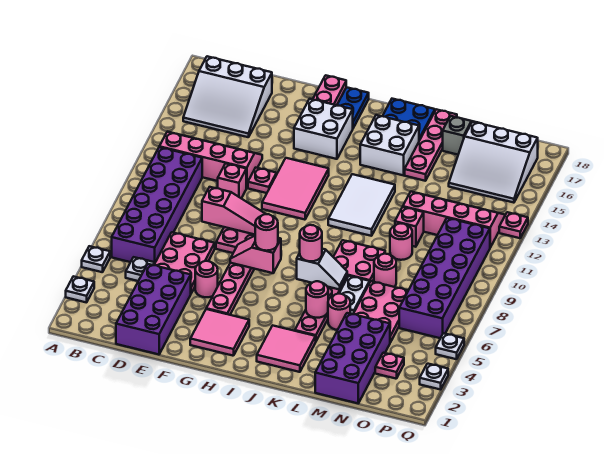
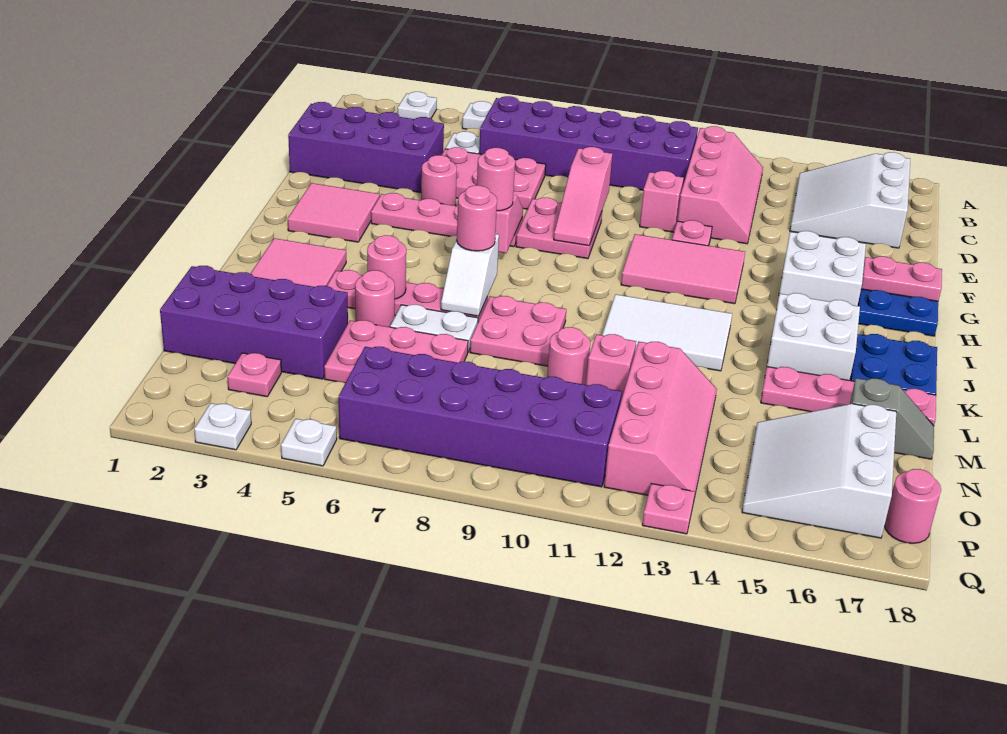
pink round brick M8 level 1 -> pink round brick P18 level 1

